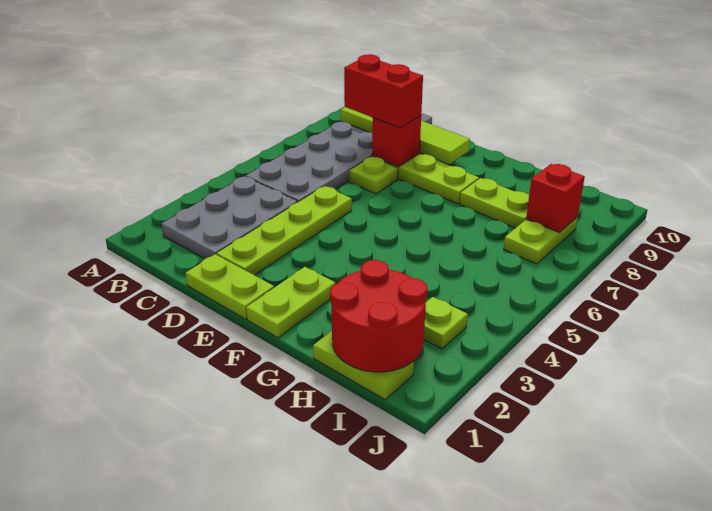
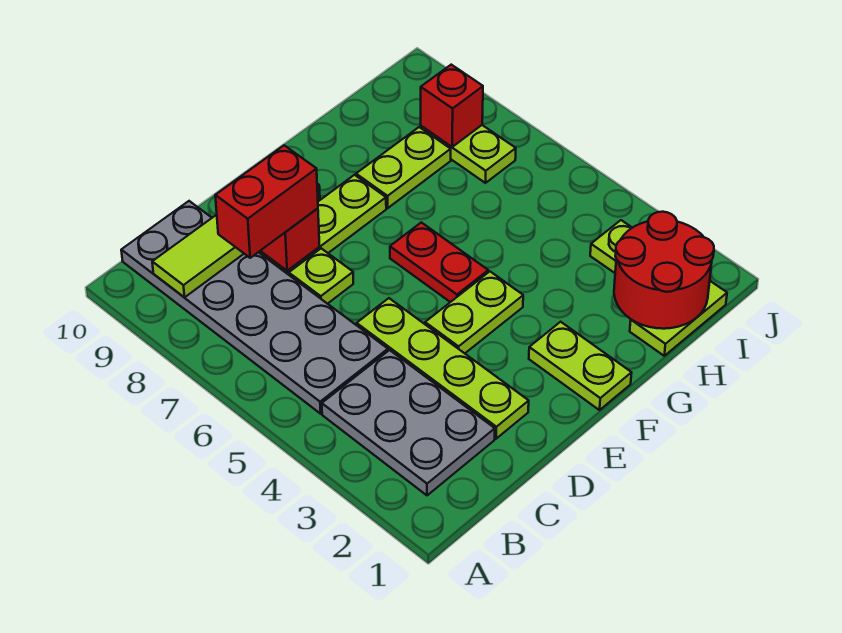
lime plate D1:E1 level 1 -> lime plate E4:F4 level 1
none -> red plate F5:F6 level 1

